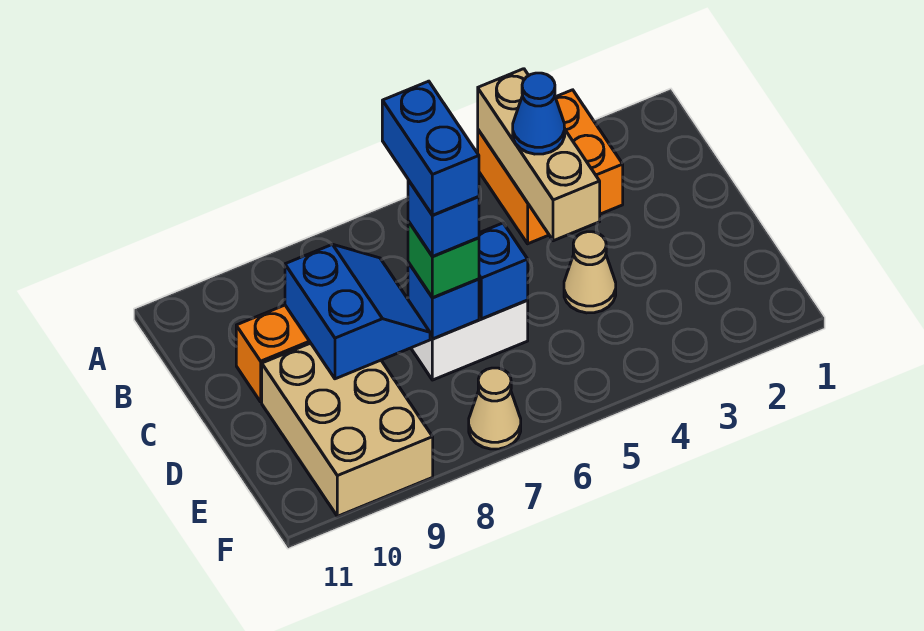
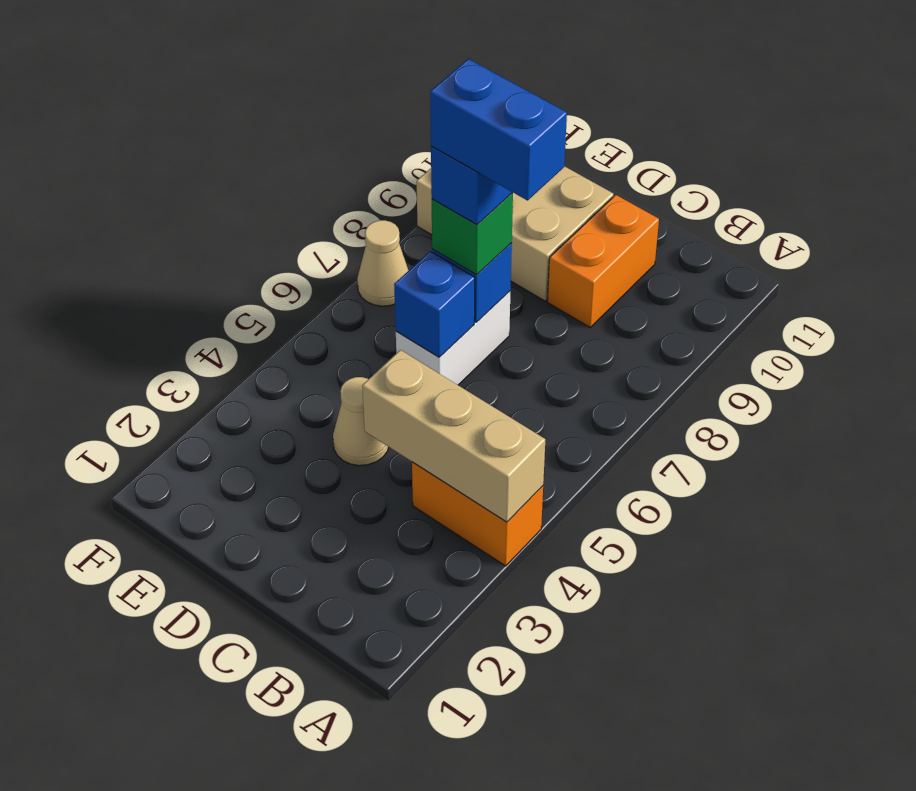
orange brick A3:B4 level 1 -> orange brick A4:B4 level 1
blue cone B4 level 3 -> none
blue slope C8:D9 level 2 top 9 -> none

